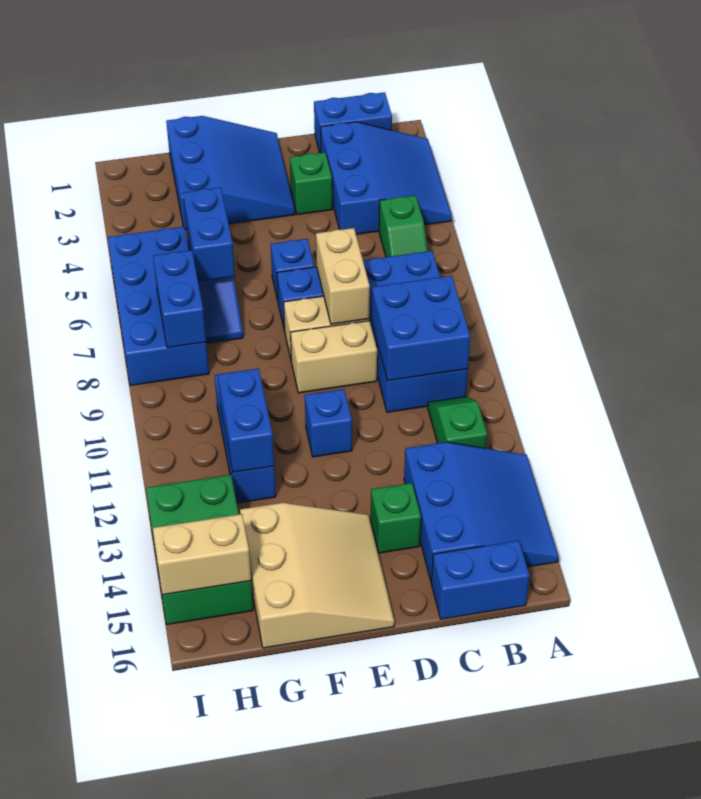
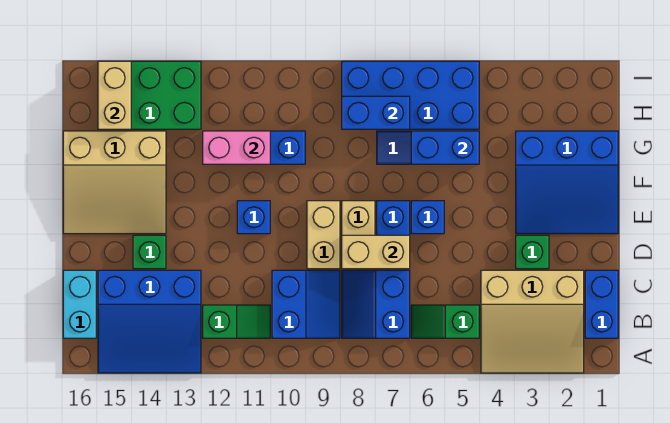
blue slope A2:C4 level 1 top C -> tan slope A2:C4 level 1 top C
blue brick B9:C10 level 2 -> none
blue brick B16:C16 level 1 -> cyan brick B16:C16 level 1
blue brick G11:G12 level 2 -> pink brick G11:G12 level 2

